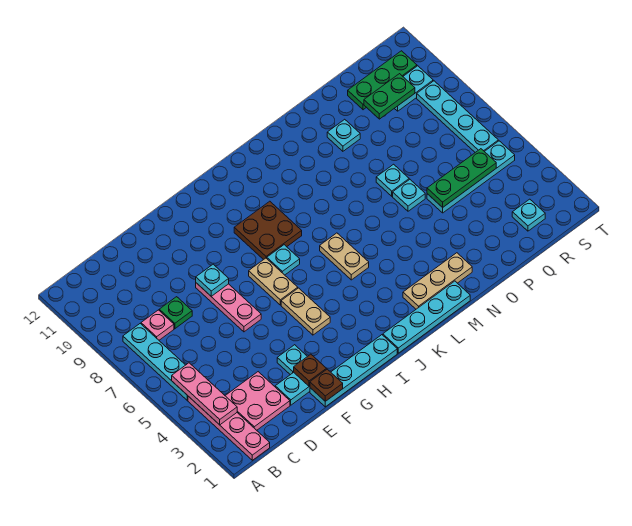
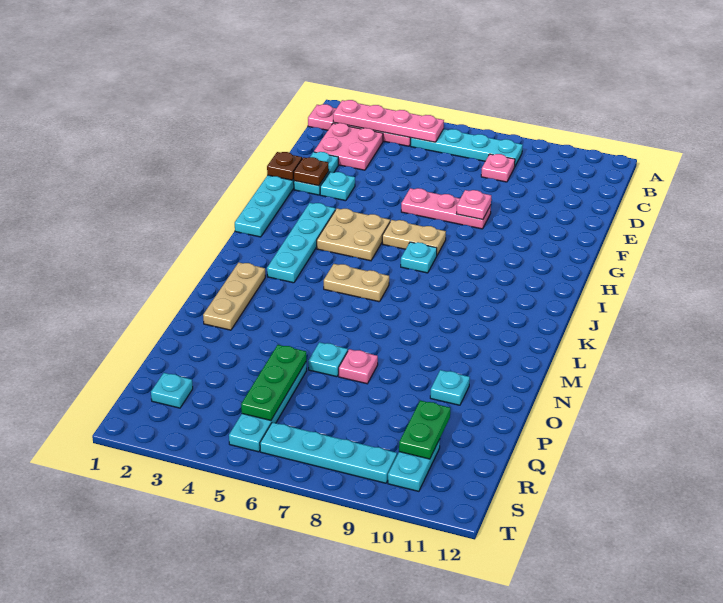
pink plate B3:B5 level 2 -> pink plate B2:B5 level 2
green plate D8 level 1 -> none
cyan plate F8 level 2 -> pink plate F8 level 2
tan plate H4:H5 level 1 -> tan plate H4:I5 level 1
brown plate I8:J9 level 1 -> none
cyan plate J1:M1 level 1 -> cyan plate H3:K3 level 1
cyan plate O7 level 1 -> pink plate O7 level 1
green plate Q11:S11 level 1 -> none

